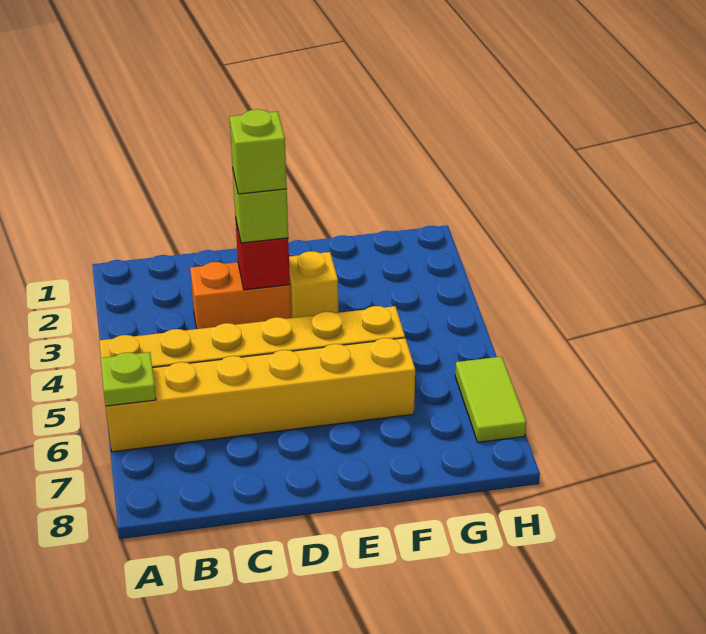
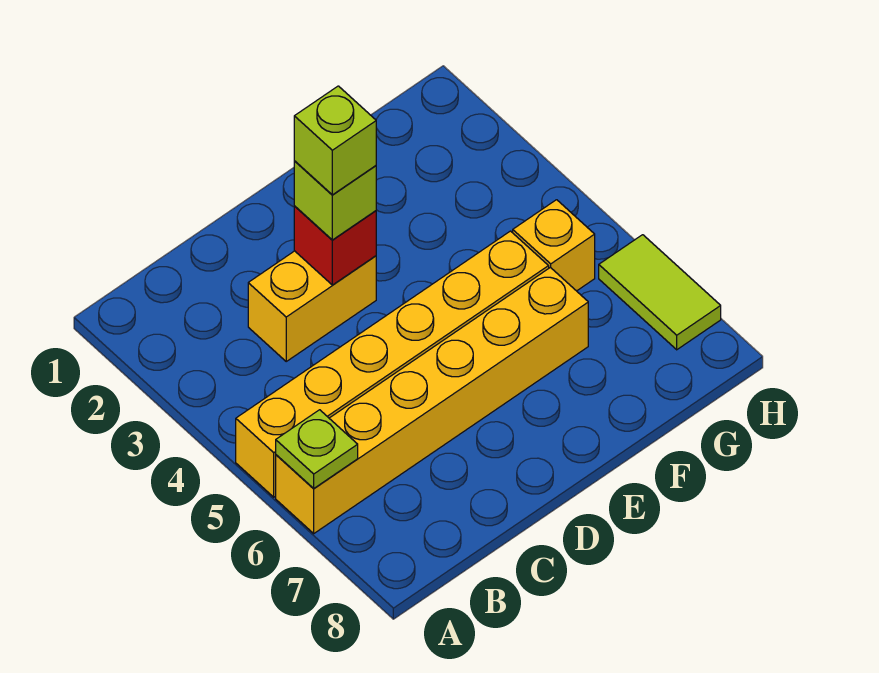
orange brick C3:D3 level 1 -> yellow brick C3:D3 level 1
yellow brick E3 level 1 -> yellow brick G5 level 1

